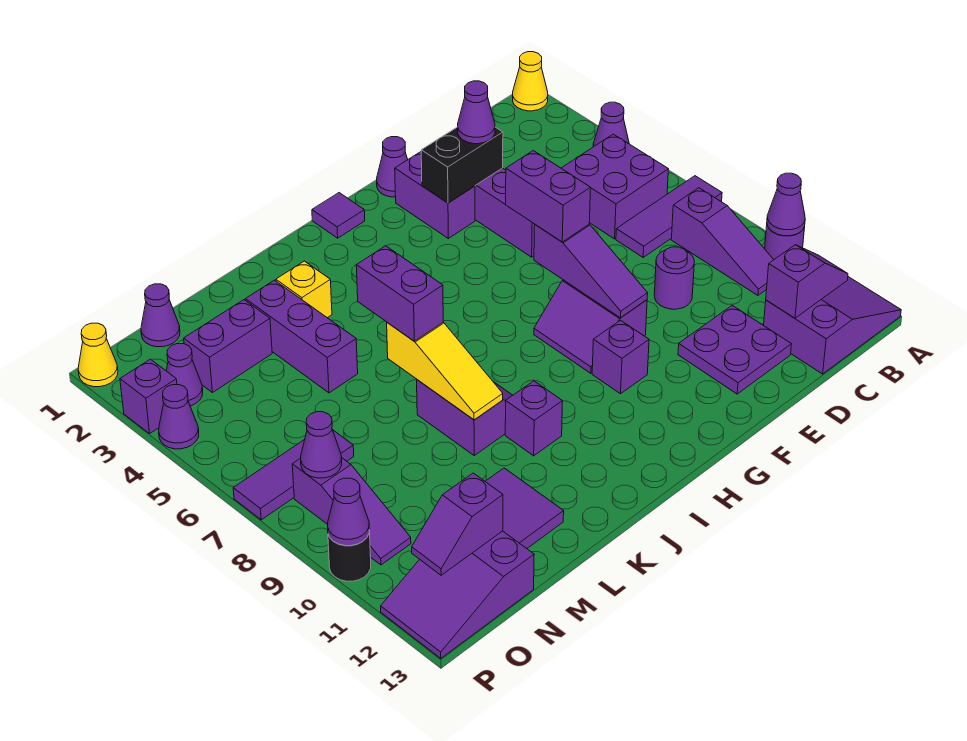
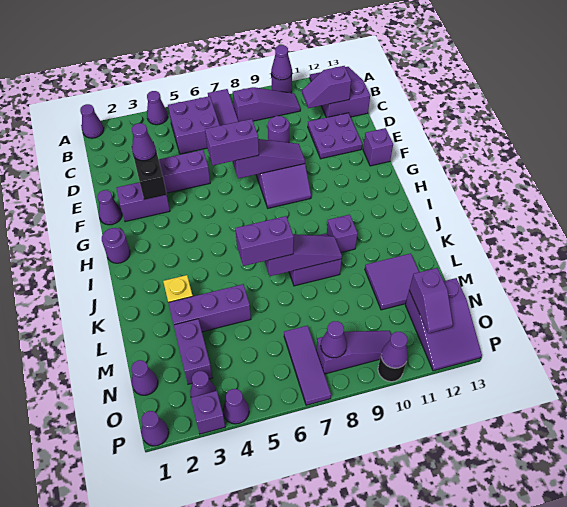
yellow cone A1 level 1 -> purple cone A1 level 1
purple slope B12:C12 level 2 top C -> purple slope C11:C12 level 2 top 12
purple brick G10 level 1 -> purple brick F13 level 1
purple tile H1 level 1 -> purple round brick H1 level 1
yellow slope K7:K9 level 2 top 7 -> purple slope K7:K9 level 2 top 7
yellow cone P1 level 1 -> purple cone P1 level 1

